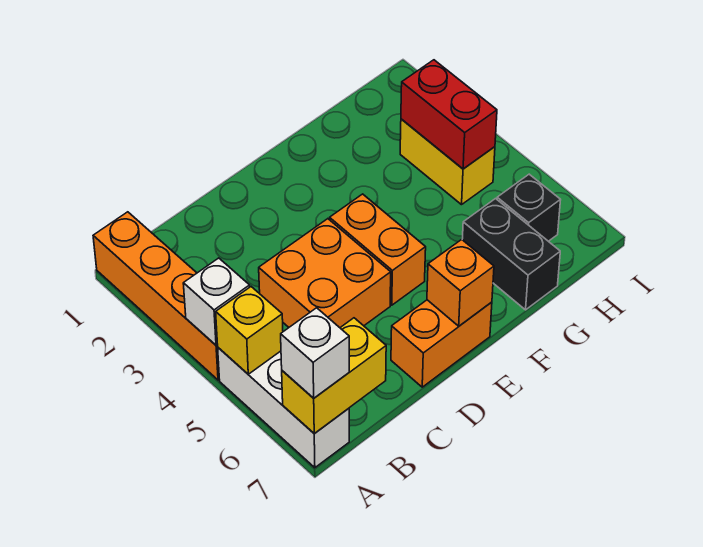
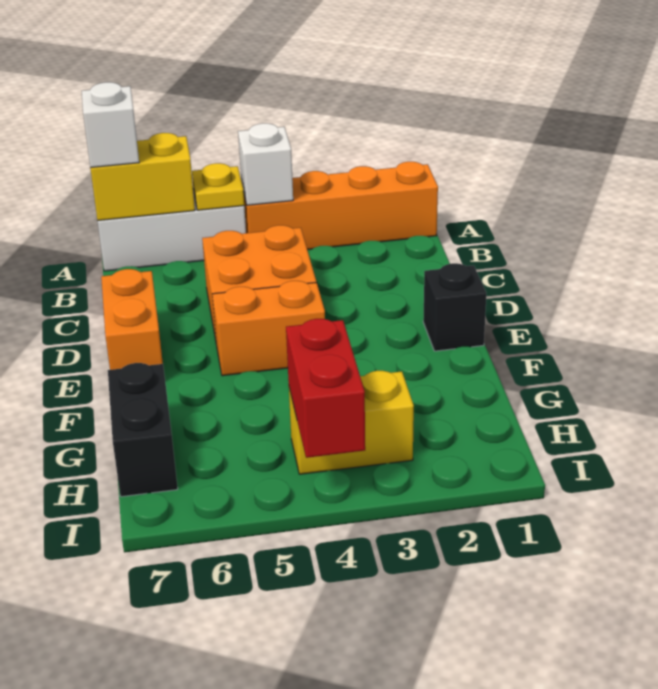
yellow brick A5 level 2 -> yellow plate A5 level 2
yellow brick A7:B7 level 2 -> yellow brick A6:A7 level 2
orange brick E7 level 2 -> none
black brick G6:G7 level 1 -> black brick G7:H7 level 1
red brick H3:H4 level 2 -> red brick H4:I4 level 2
black brick H6 level 1 -> black brick E1 level 1

